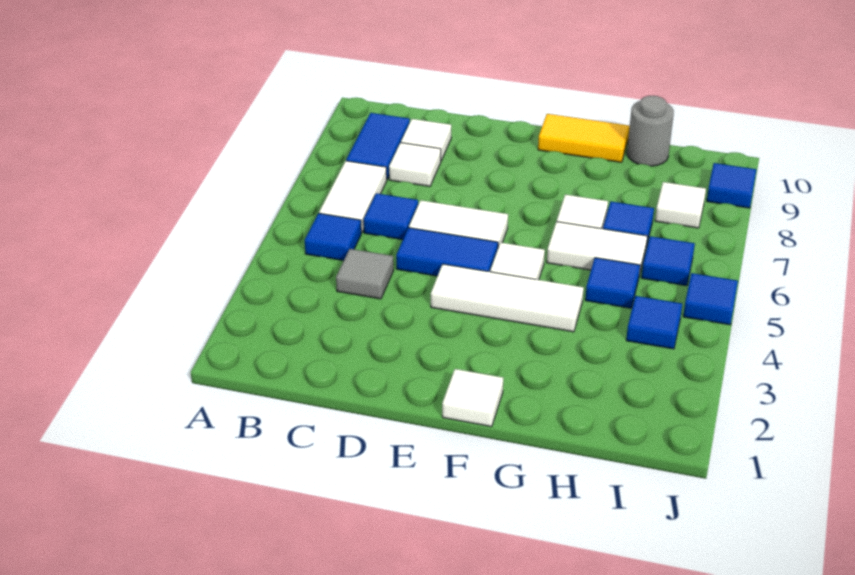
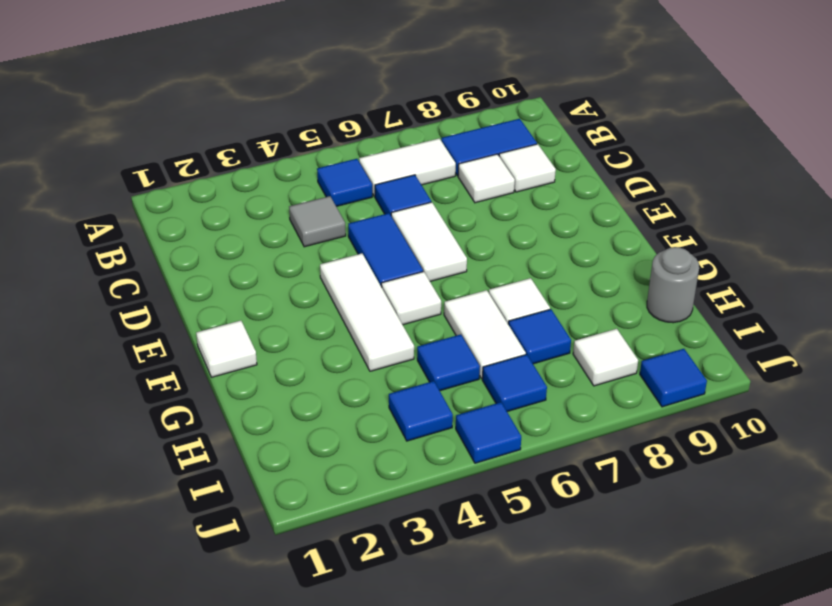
yellow tile F10:G10 level 1 -> none

